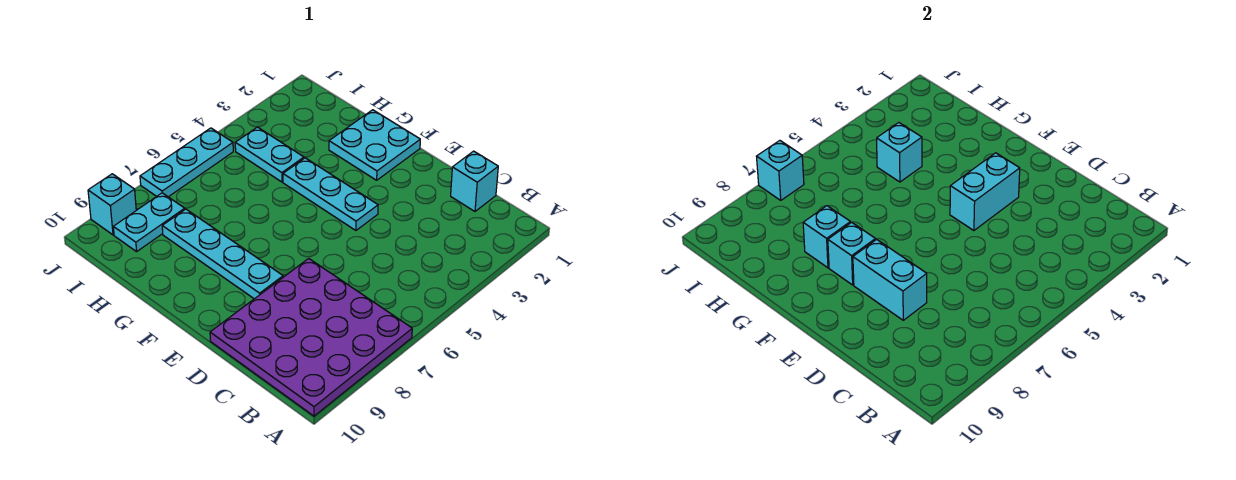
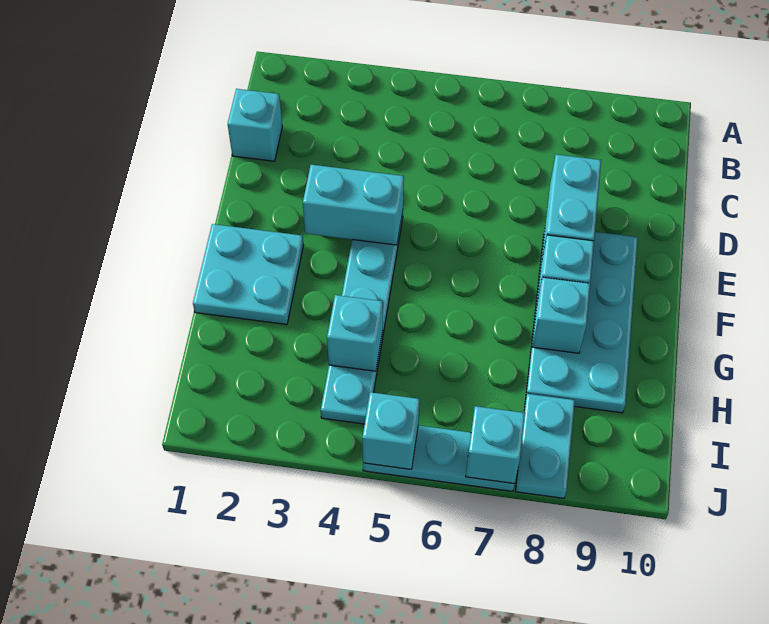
purple plate A7:D10 level 1 -> none
cyan plate E8:H8 level 1 -> cyan plate E8:H9 level 1
cyan plate I8:I9 level 1 -> cyan plate I8:J8 level 1
cyan brick J9 level 1 -> cyan brick J5 level 2

